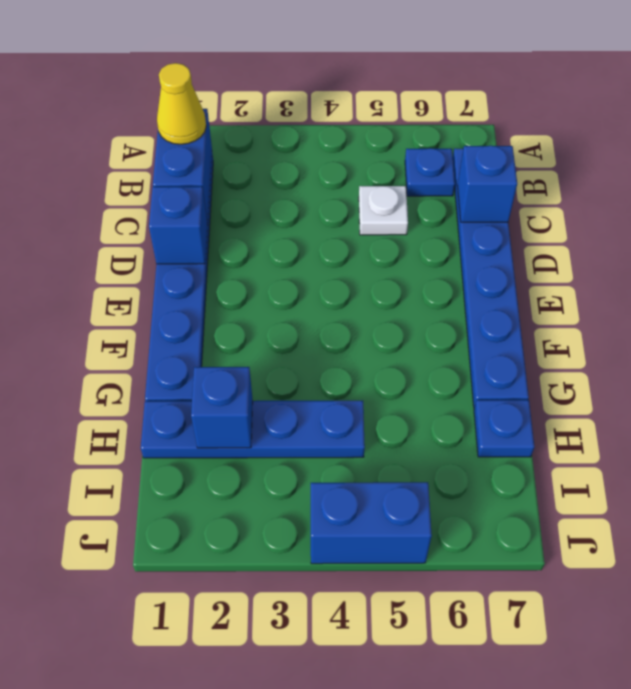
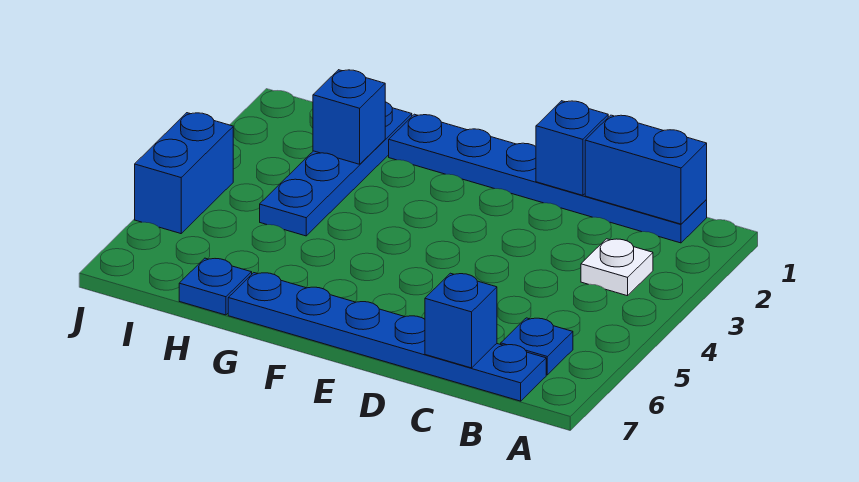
yellow cone B1 level 3 -> none
white plate C5 level 1 -> white plate B3 level 1

